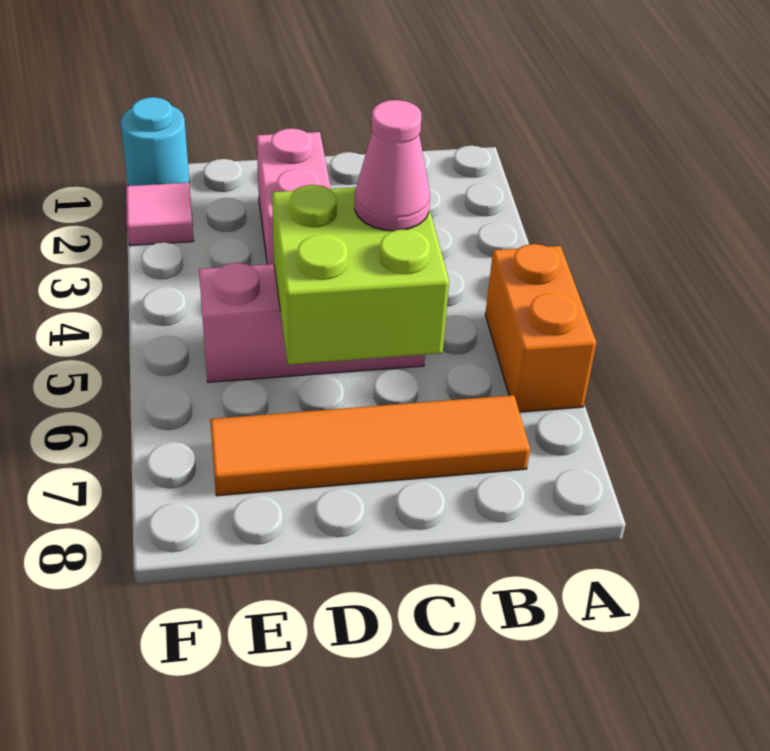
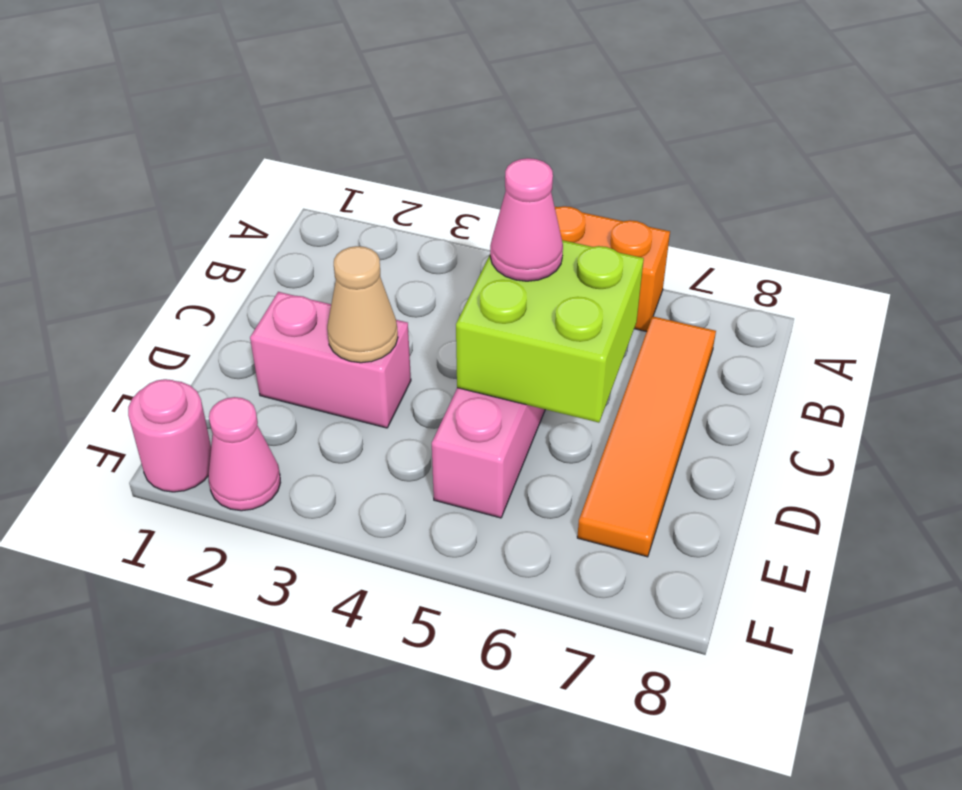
none -> tan cone D3 level 2
cyan round brick F1 level 1 -> pink round brick F1 level 1
pink tile F2 level 1 -> pink cone F2 level 1

